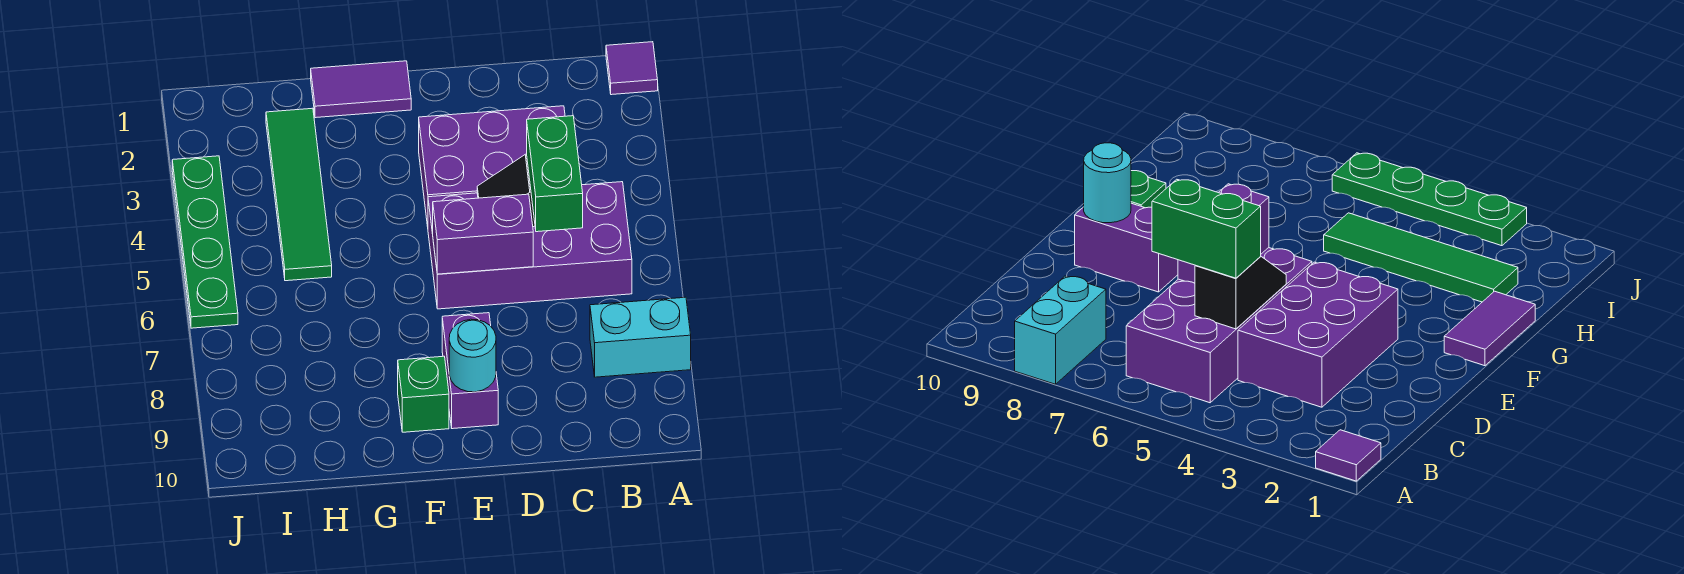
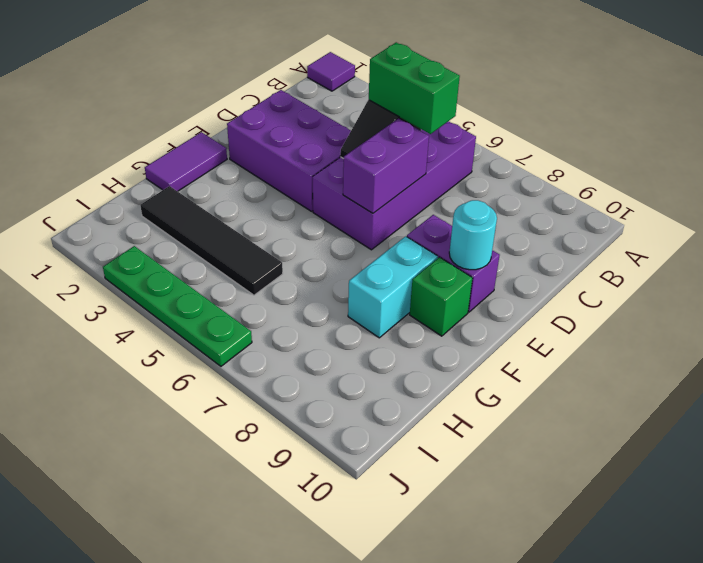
cyan brick A8:B8 level 1 -> cyan brick F8:G8 level 1
purple brick C3:E4 level 1 -> purple brick D2:E4 level 1
green tile H2:H5 level 1 -> black tile H2:H5 level 1

